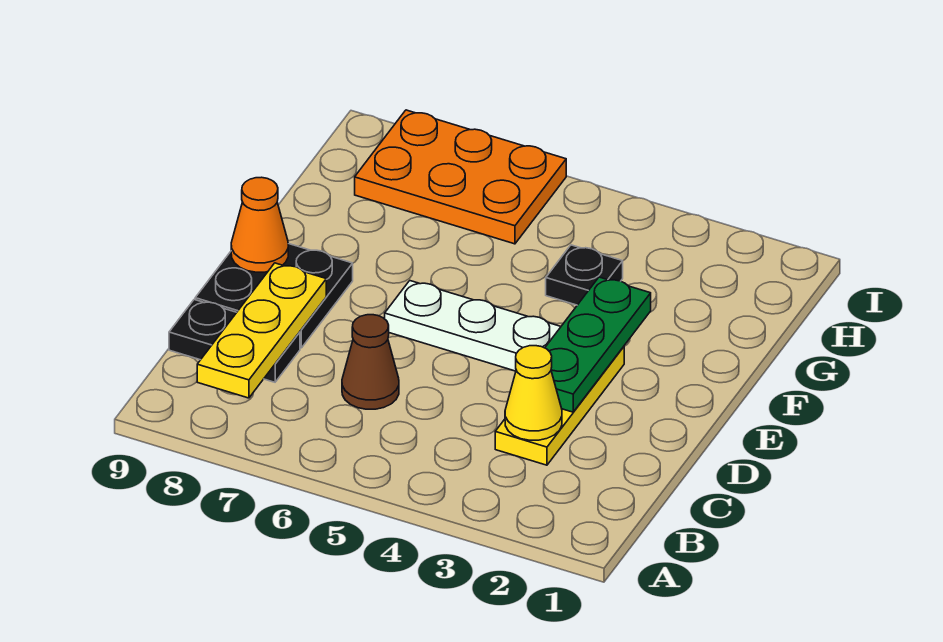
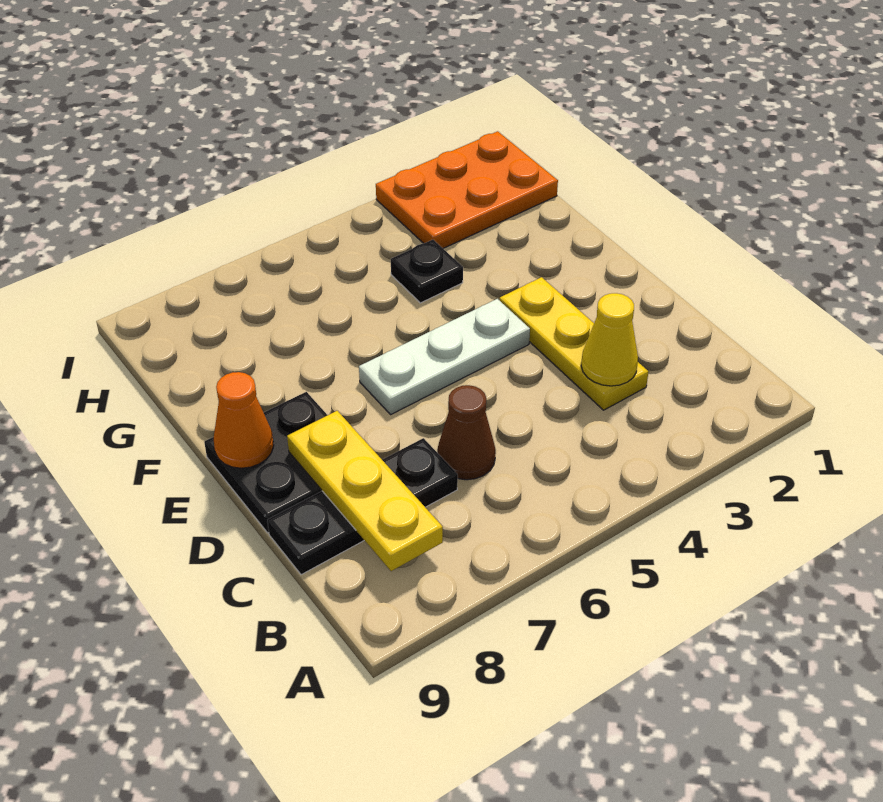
black plate C8:C9 level 1 -> black plate C7:C9 level 1
green plate D3:F3 level 2 -> none
orange plate H6:I8 level 1 -> orange plate H1:I3 level 1

